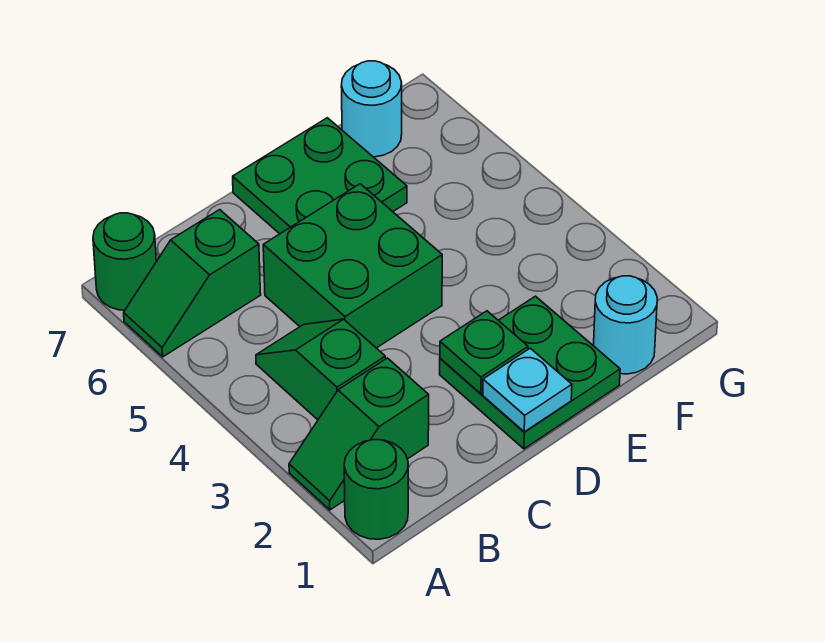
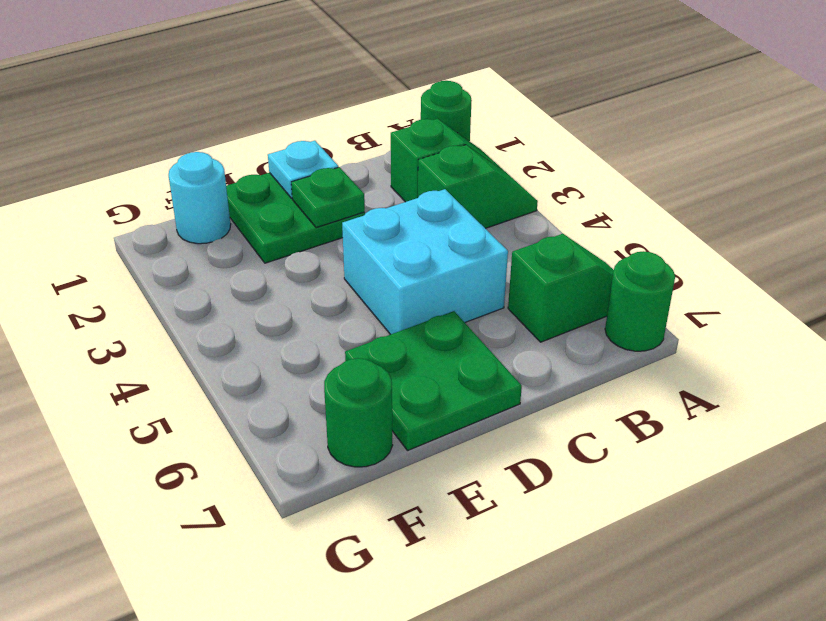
green slope B3:B4 level 1 top 3 -> green slope A3:B3 level 1 top B
green brick C4:D5 level 1 -> cyan brick C4:D5 level 1
cyan round brick F7 level 1 -> green round brick F7 level 1

